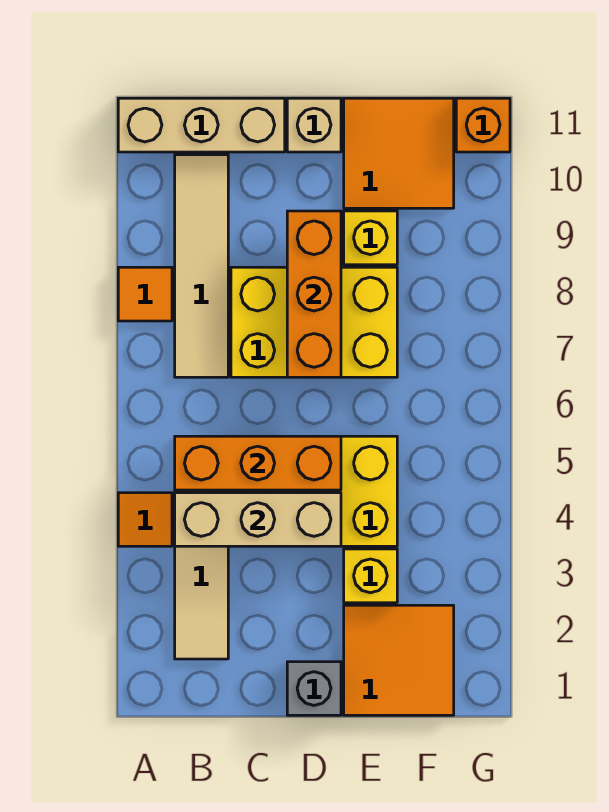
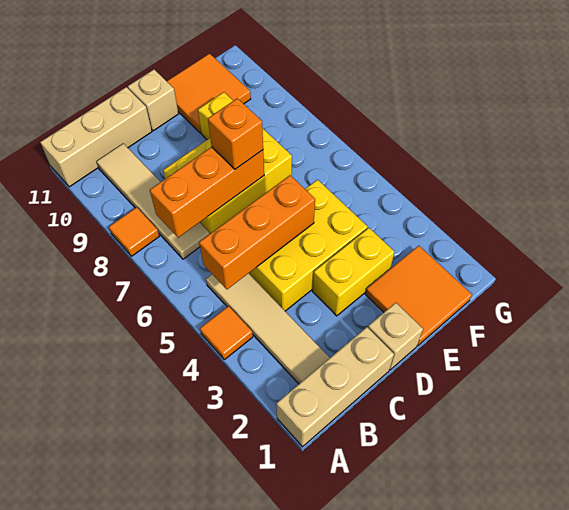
tan brick B4:D4 level 2 -> tan brick A1:C1 level 1
grey brick D1 level 1 -> tan brick D1 level 1
orange brick D7:D9 level 2 -> orange brick B7:D7 level 2
yellow brick E3 level 1 -> yellow brick D3:E3 level 1
orange brick G11 level 1 -> orange brick D7 level 3

